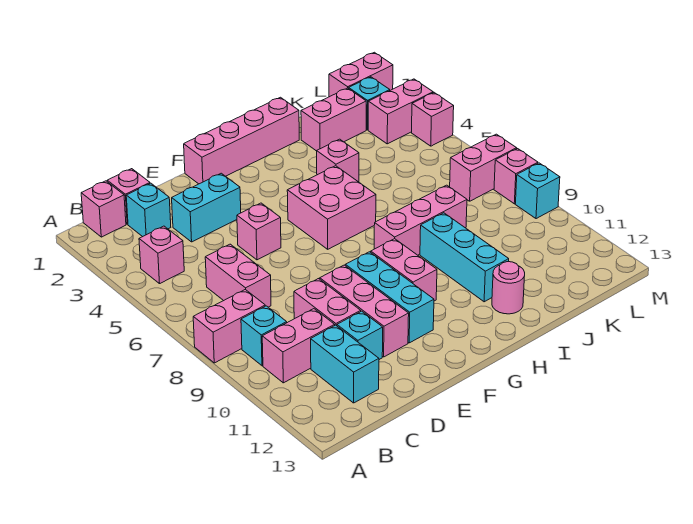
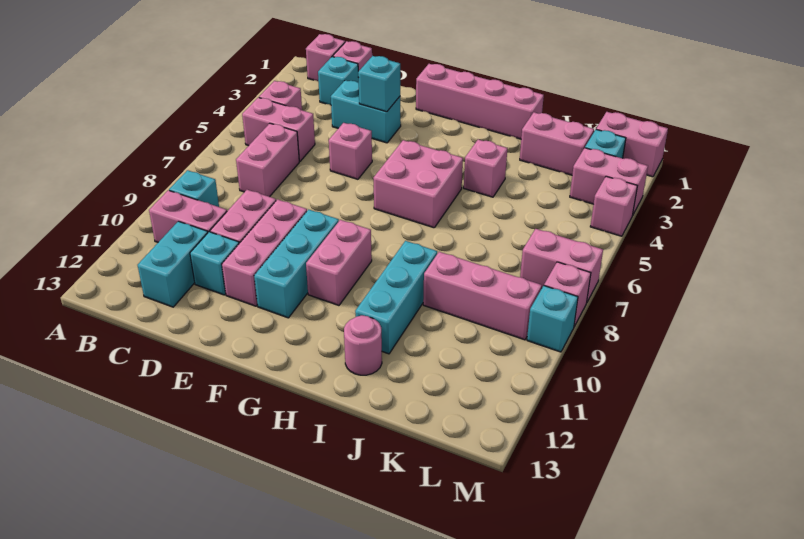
pink brick A8:B8 level 1 -> pink brick B5:C5 level 1
none -> cyan brick E3 level 2
pink brick H8:J8 level 1 -> pink brick J9:L9 level 1

